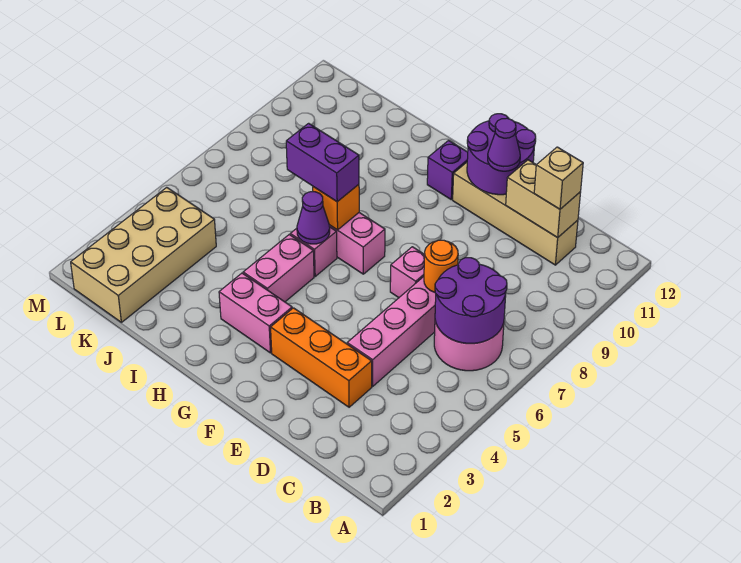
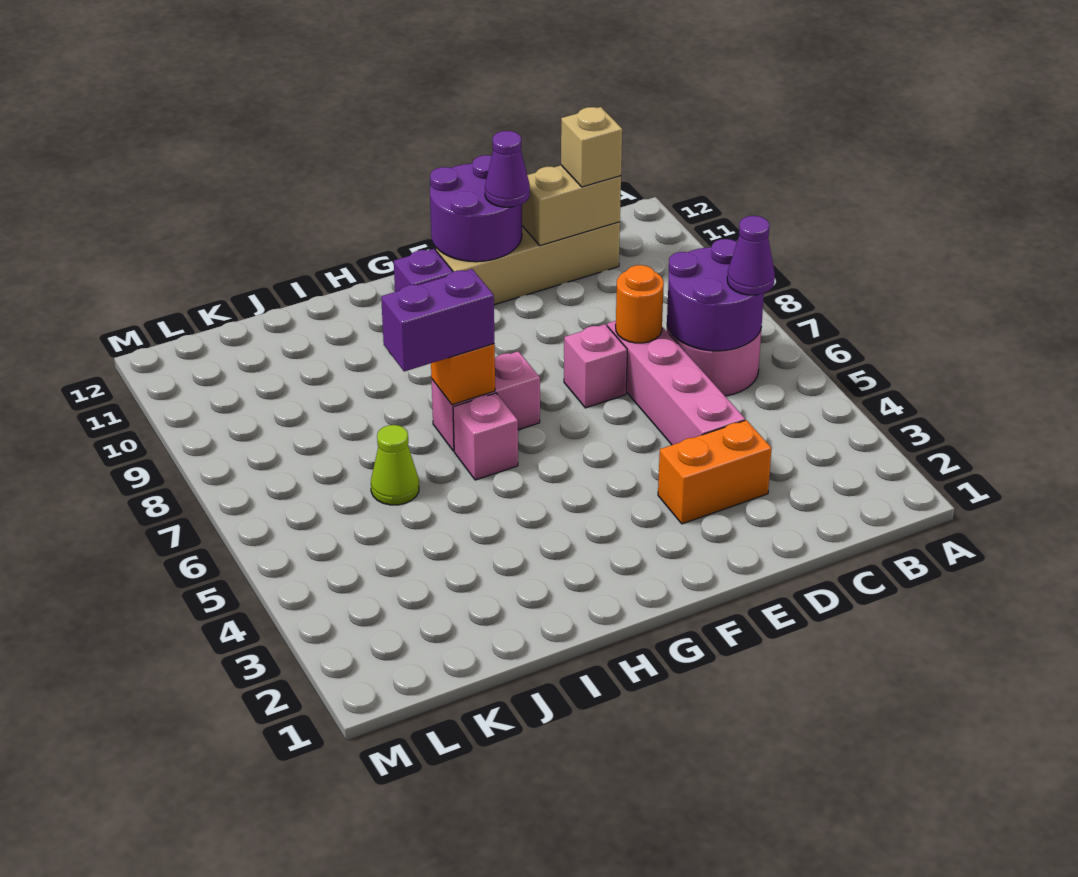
orange brick D3:F3 level 1 -> orange brick D3:E3 level 1
pink brick G3:H3 level 1 -> none
pink brick H4:H5 level 1 -> none
purple cone H6 level 2 -> purple cone B6 level 3
none -> lime cone J6 level 1
tan brick K1:L4 level 1 -> none

